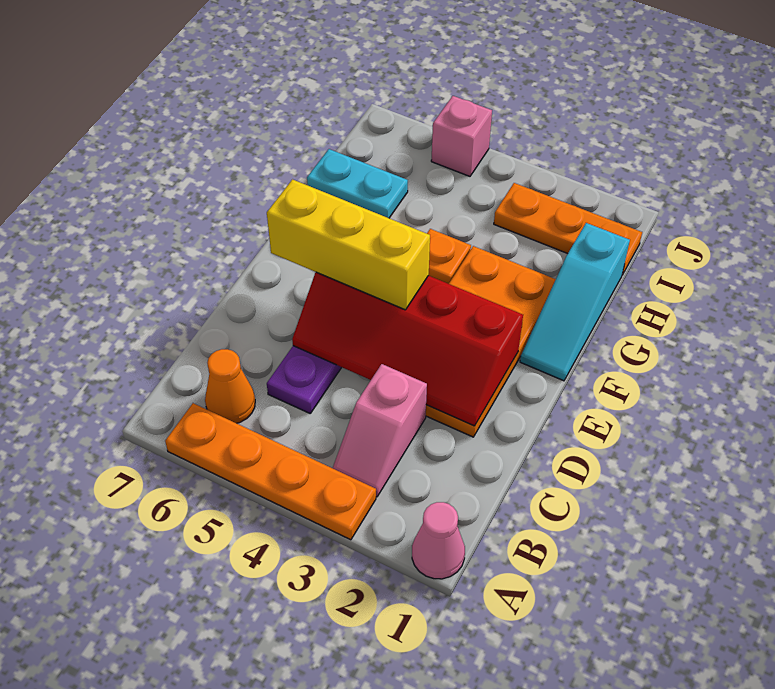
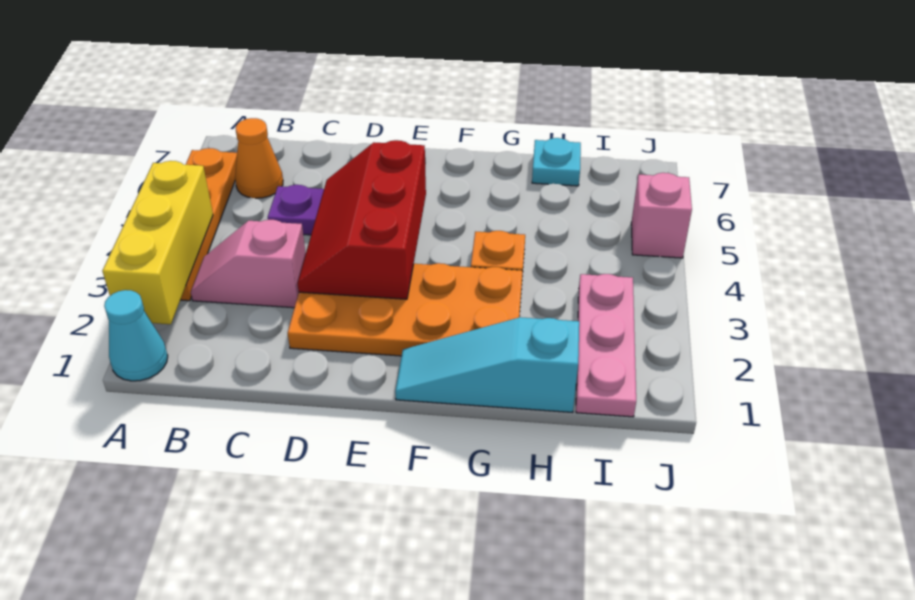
pink cone A1 level 1 -> cyan cone A1 level 1
red slope D2:E5 level 2 top E -> red slope D3:E5 level 2 top E
yellow brick E4:E6 level 3 -> yellow brick A2:A4 level 2
cyan plate H6:H7 level 1 -> cyan plate H7 level 1
orange plate I1:I3 level 1 -> pink plate I1:I3 level 1

